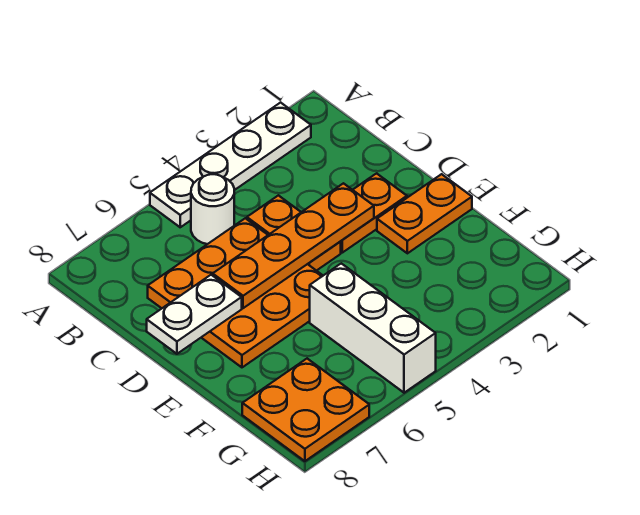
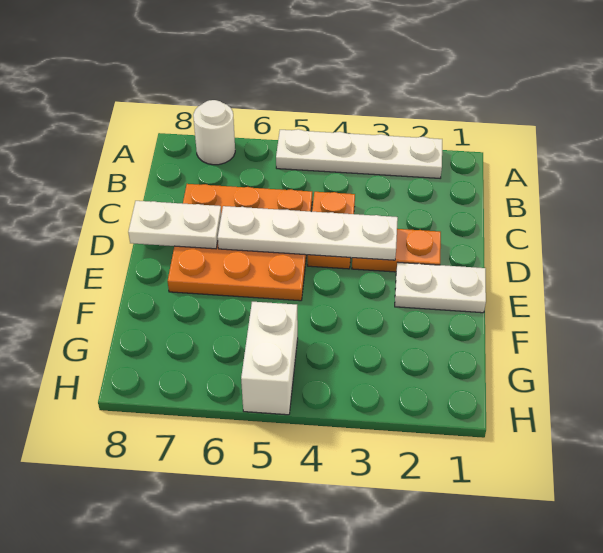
white round brick B5 level 1 -> white round brick A7 level 1
orange plate D3:D6 level 2 -> white plate D3:D6 level 2
orange plate E1:E2 level 1 -> white plate E1:E2 level 1
white brick F5:H5 level 1 -> white brick G5:H5 level 1
orange plate G7:H8 level 1 -> none

